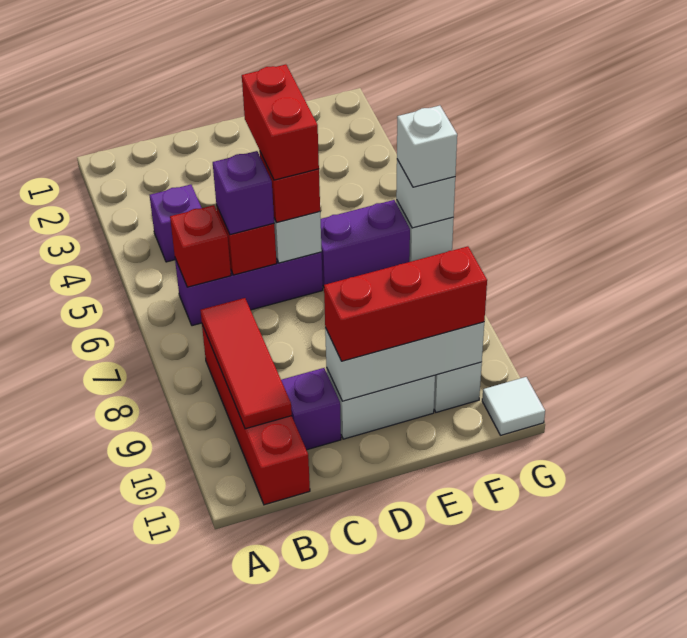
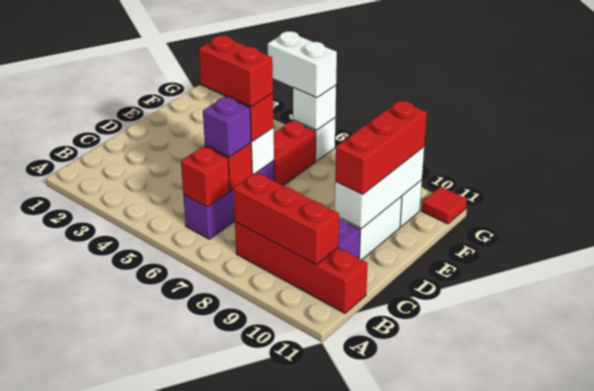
purple brick B4 level 1 -> none
red tile B8:B10 level 2 -> red brick B8:B10 level 2
purple brick E6:F6 level 1 -> red brick E6:F6 level 1
white brick G6 level 3 -> white brick G5:G6 level 3
white tile G11 level 1 -> red tile G11 level 1

